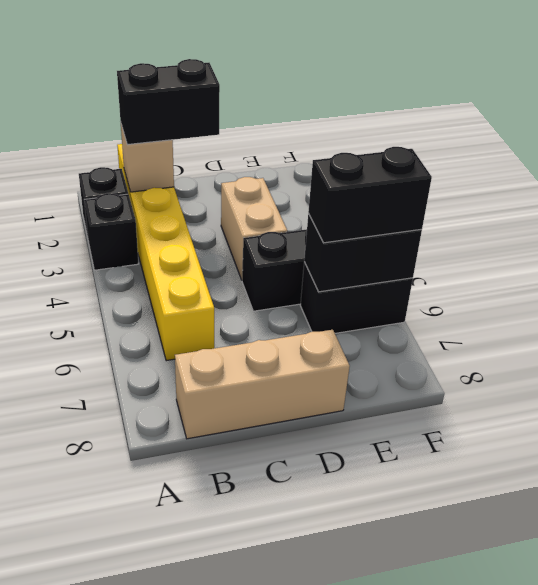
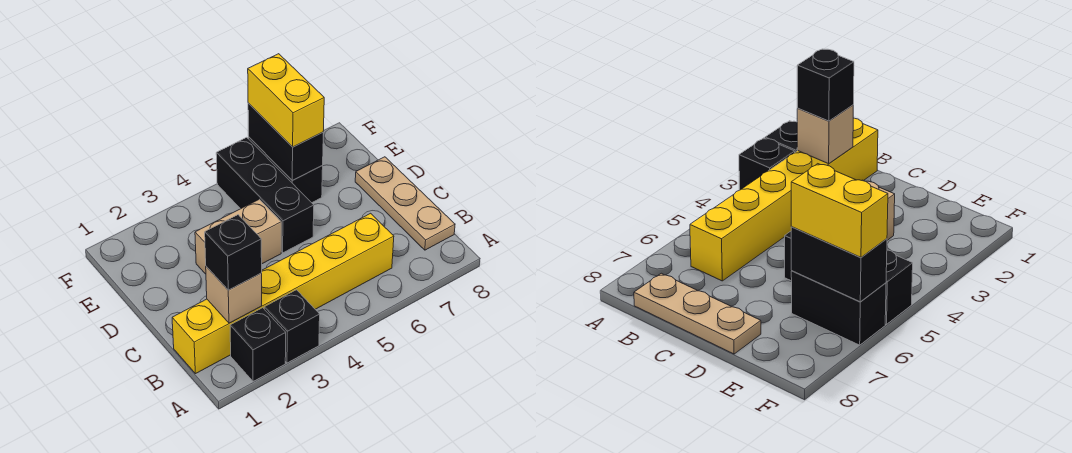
black brick B2:C2 level 3 -> black brick B2 level 3
tan brick B8:D8 level 1 -> tan plate B8:D8 level 1
black brick E6:F6 level 3 -> yellow brick E6:F6 level 3

